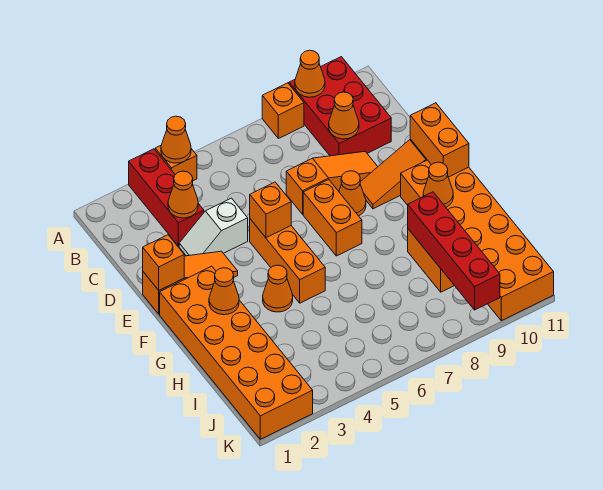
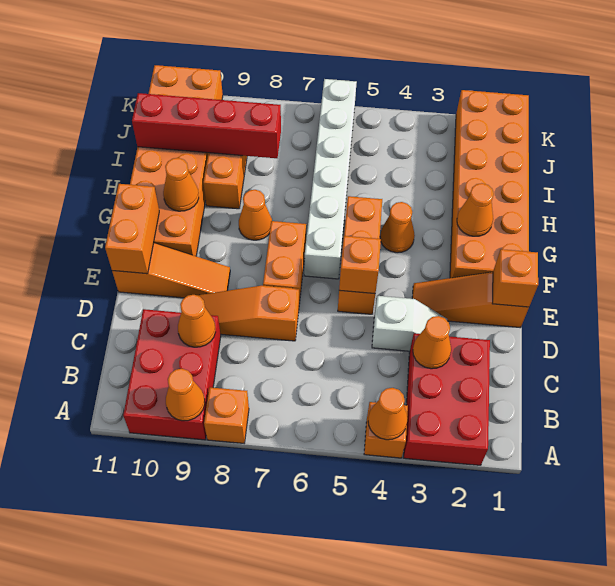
red brick A3:C3 level 1 -> red brick A2:C3 level 1
orange cone E8 level 1 -> orange cone G8 level 1
none -> white brick F6:K6 level 1
red brick H9:K9 level 2 -> red brick I8:I11 level 2

